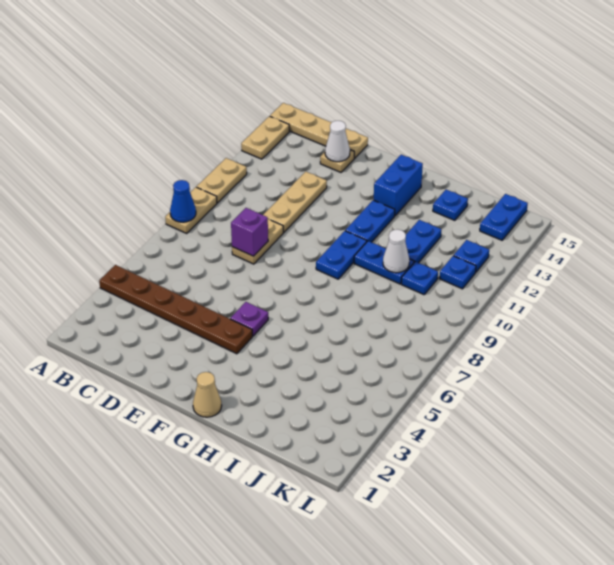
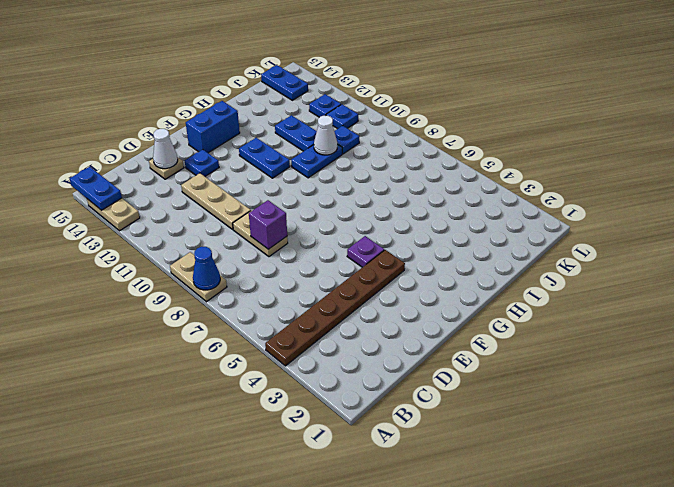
tan plate A10:A11 level 1 -> none
tan plate A15:D15 level 1 -> none
tan cone G1 level 1 -> none
blue plate G9:G10 level 1 -> blue plate A14:A15 level 2
blue brick G13:G14 level 1 -> blue brick F14:G14 level 1
blue plate I14 level 1 -> blue plate E13 level 1

